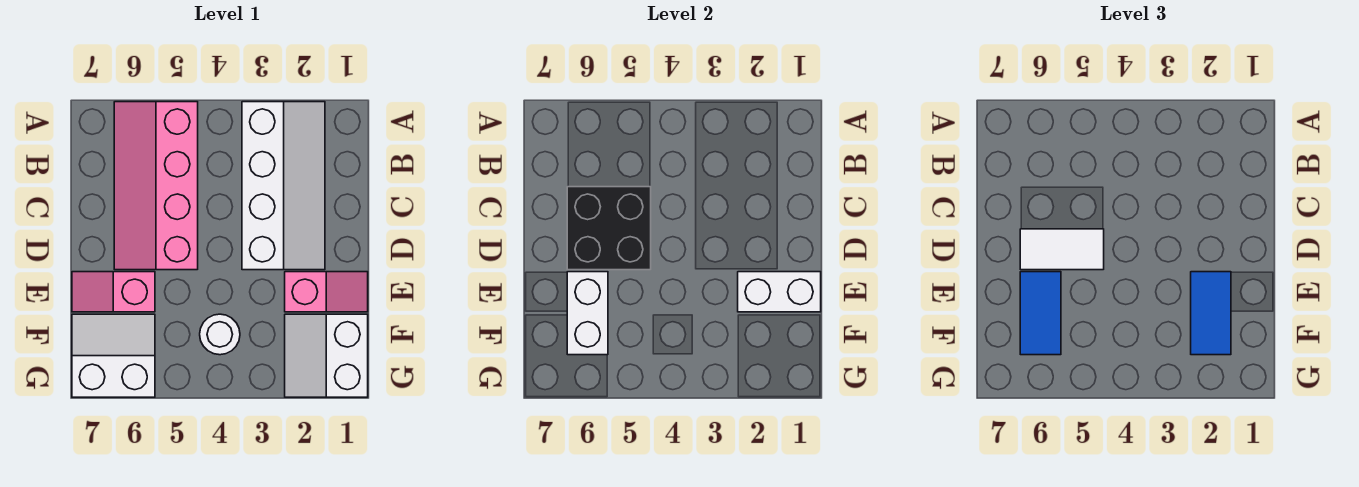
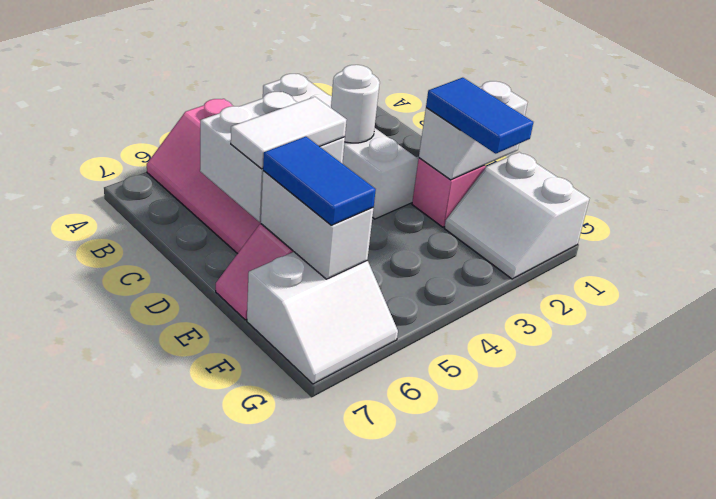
black brick C5:D6 level 2 -> white brick C5:D6 level 2
white round brick F4 level 1 -> white round brick C3 level 2
white slope F6:G7 level 1 top G -> white slope F6:G7 level 1 top F

